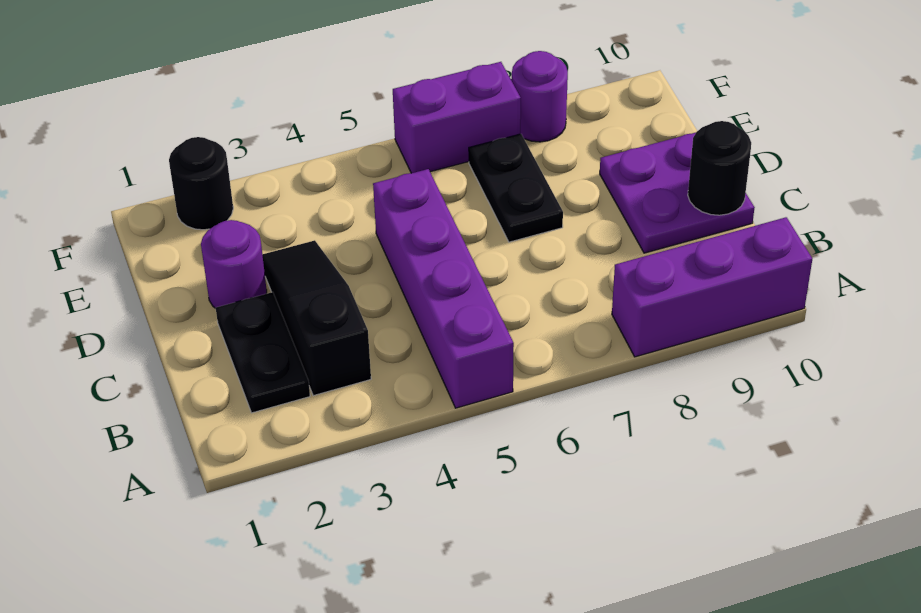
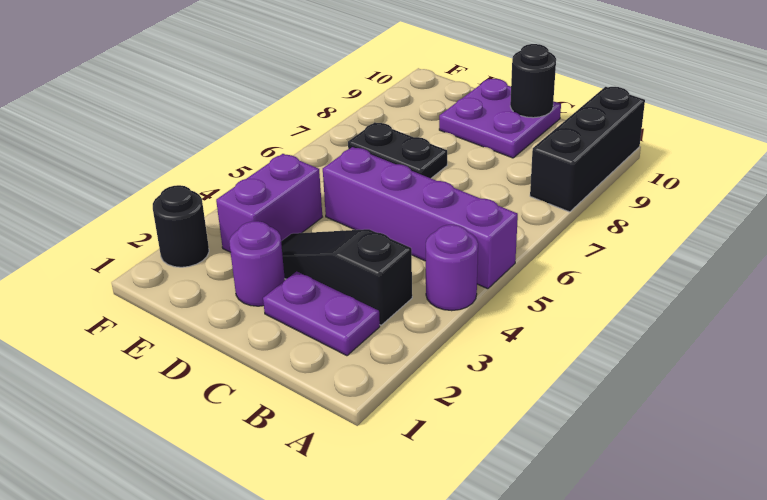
purple brick A8:A10 level 1 -> black brick A8:A10 level 1
black plate B2:C2 level 1 -> purple plate B2:C2 level 1
purple brick F6:F7 level 1 -> purple brick E3:E4 level 1
purple round brick F8 level 1 -> purple round brick A4 level 1

